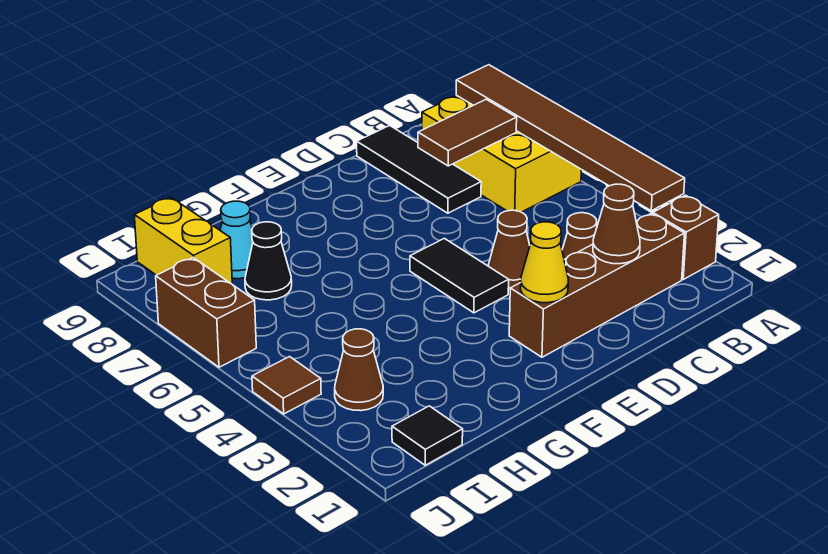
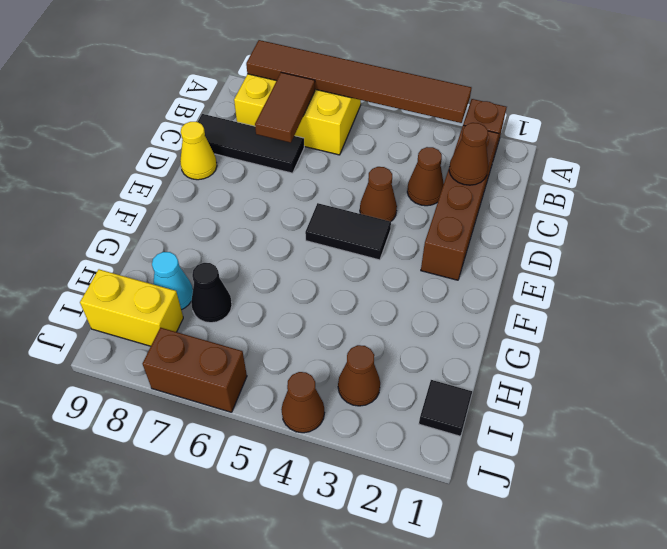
yellow cone E2 level 2 -> yellow cone D9 level 1
brown tile J4 level 1 -> brown cone J4 level 1

